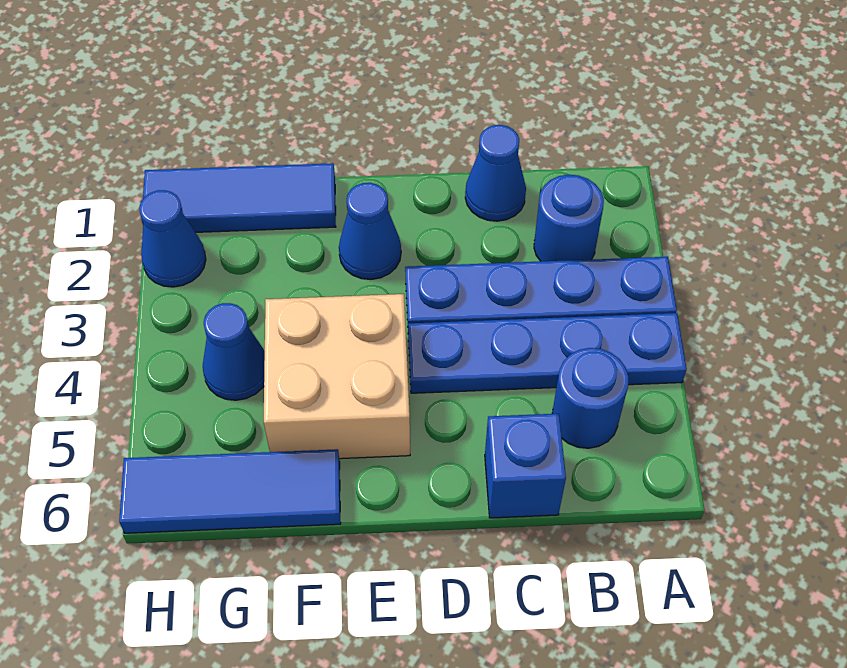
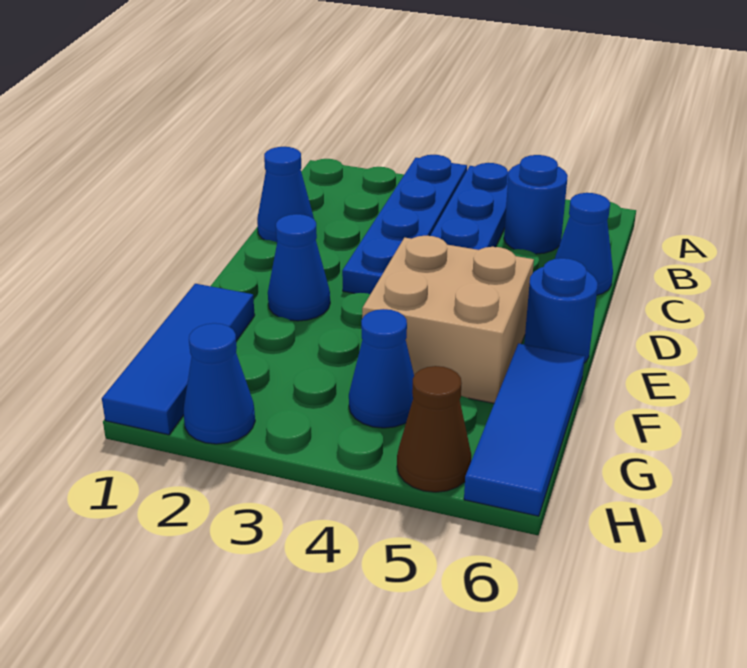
blue round brick B2 level 1 -> blue round brick E6 level 1
blue brick C6 level 1 -> blue cone C6 level 1
none -> brown cone H5 level 1

